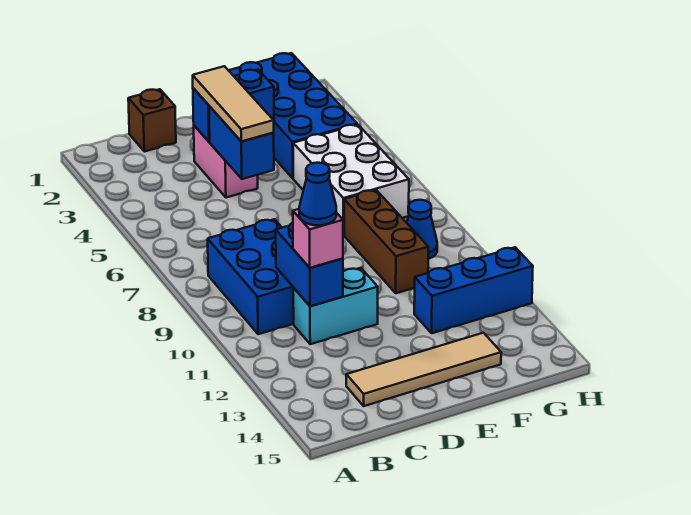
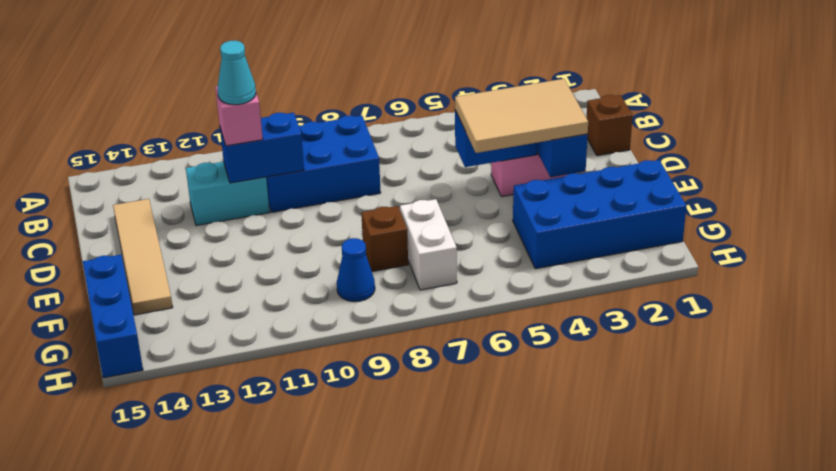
cyan brick C11:D11 level 1 -> cyan brick C11:C12 level 1
blue cone C11 level 4 -> cyan cone C11 level 4
tan tile D3:D5 level 3 -> tan tile D3:E5 level 3
white brick F5:G7 level 1 -> white brick F7:G7 level 1
brown brick F8:F10 level 1 -> brown brick F8 level 1
blue brick F12:H12 level 1 -> blue brick F15:H15 level 1

